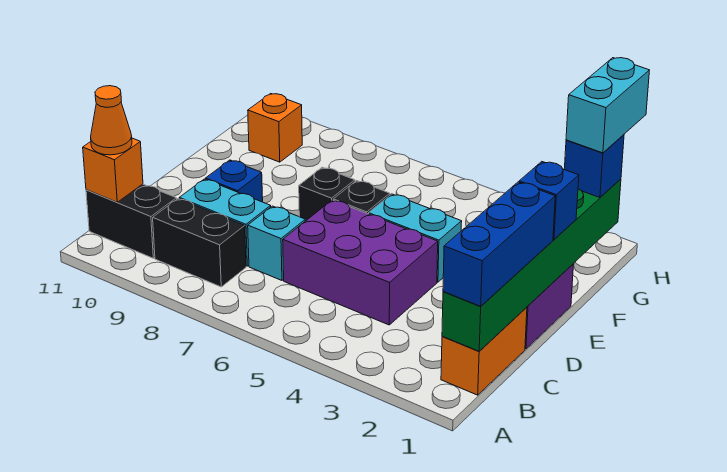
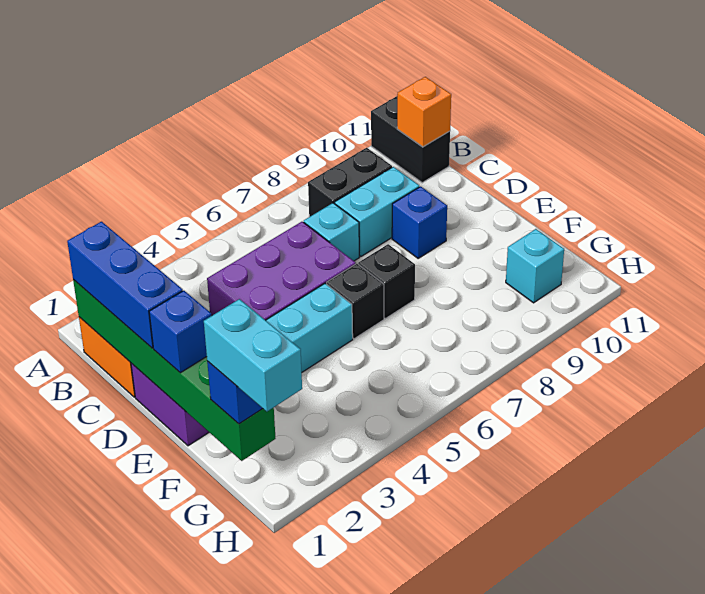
black brick B10:B11 level 1 -> black brick A11:B11 level 1
orange cone B11 level 3 -> none
orange brick G10 level 1 -> cyan brick G10 level 1

